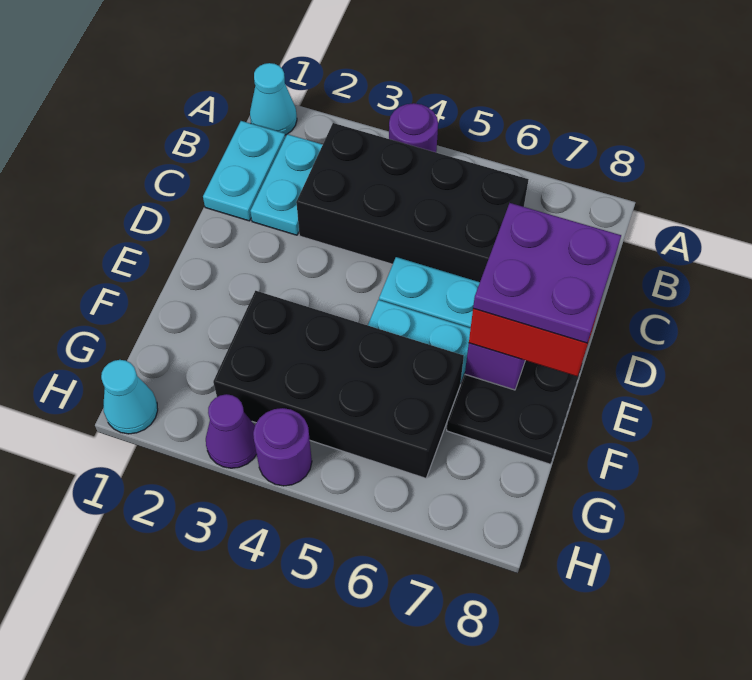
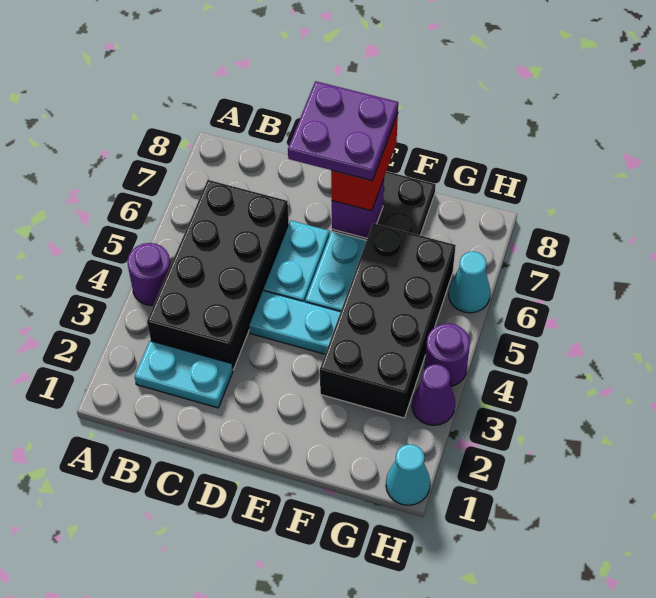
cyan cone A1 level 1 -> cyan cone H6 level 1
cyan plate B1:C1 level 1 -> cyan plate D4:E4 level 1

